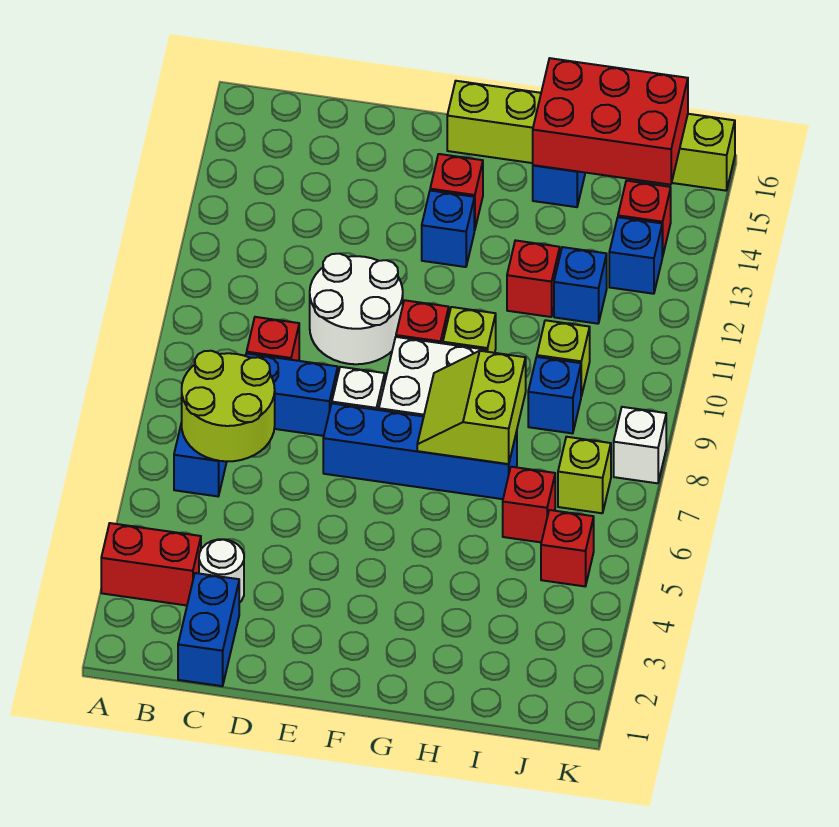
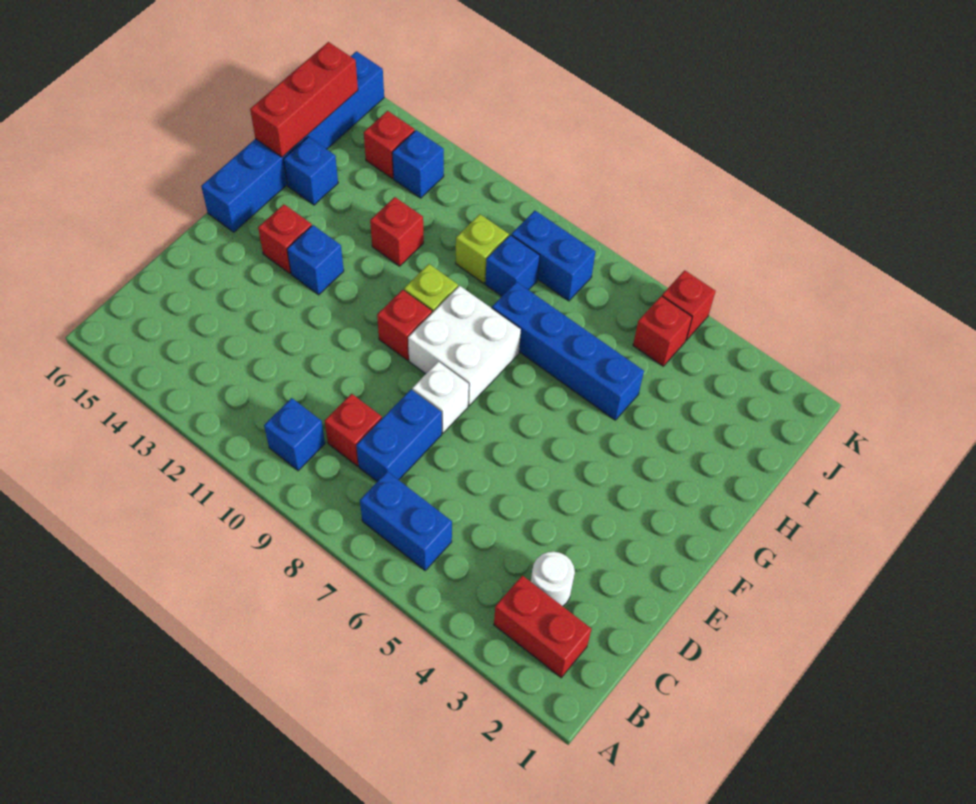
red brick A3:B3 level 1 -> red brick B2:B3 level 1
lime round brick B6:C7 level 2 -> none
blue brick C1:C2 level 1 -> blue brick J8:J9 level 1
white round brick D10:E11 level 1 -> none
blue brick E7:H7 level 1 -> blue brick H5:H8 level 1
lime brick F16:K16 level 1 -> blue brick F16:K16 level 1
lime slope G7:H8 level 2 top H -> none
red brick H15:J16 level 2 -> red brick H16:J16 level 2
red brick I6 level 1 -> red brick K5 level 1
blue brick I12 level 1 -> blue brick B10 level 1
lime brick J7 level 1 -> none
white brick K8 level 1 -> none

